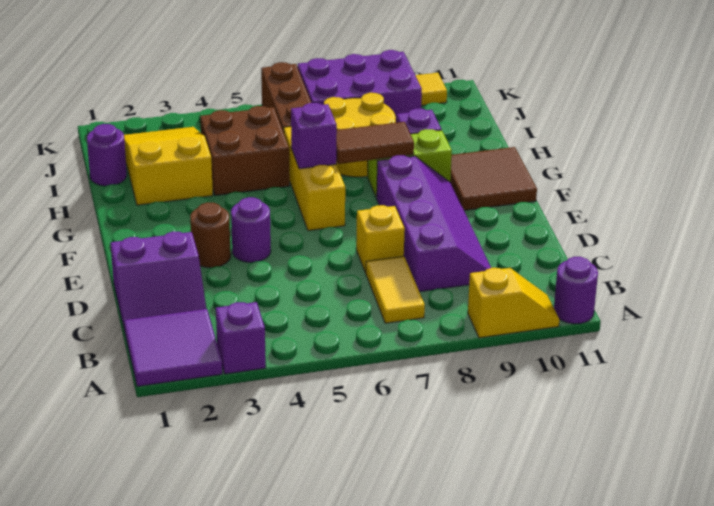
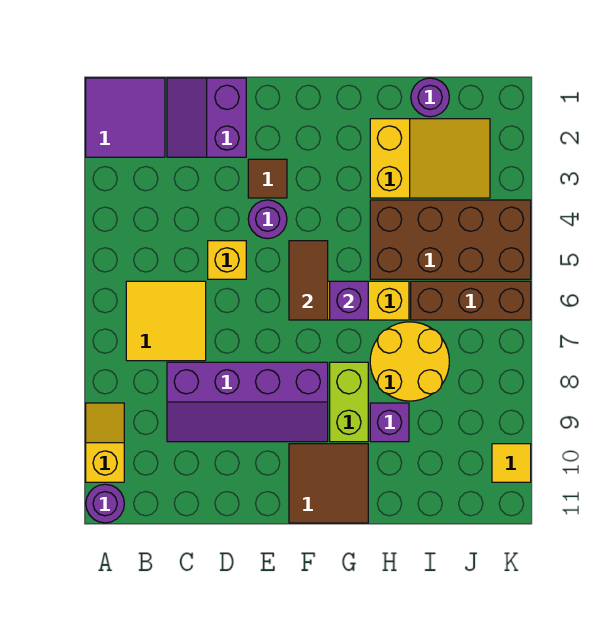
purple brick A3 level 1 -> none
yellow slope A9:A10 level 1 top 9 -> yellow slope A9:A10 level 1 top 10
yellow tile B7:C7 level 1 -> yellow tile B6:C7 level 1
yellow brick D7 level 1 -> yellow brick D5 level 1
brown round brick E3 level 1 -> brown tile E3 level 1
brown tile G7:G8 level 2 -> brown tile F5:F6 level 2
brown brick H4:I5 level 1 -> brown brick H4:K5 level 1
purple brick J7:K9 level 1 -> none

